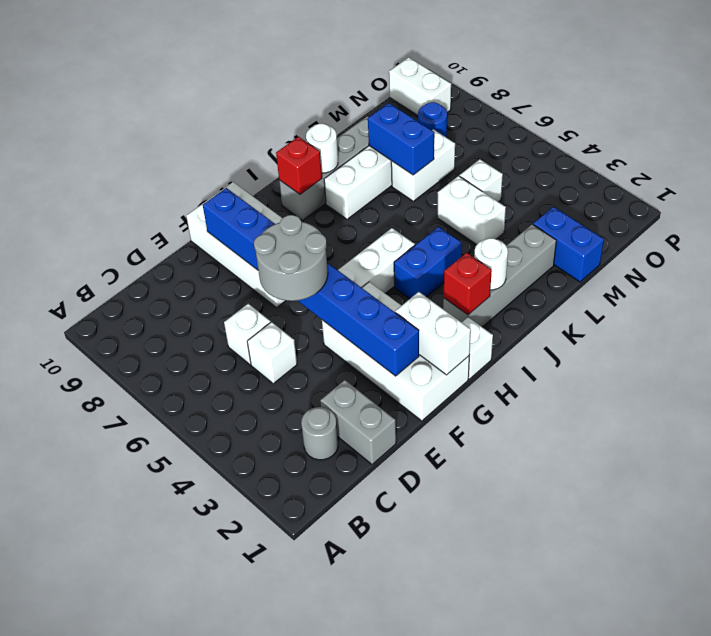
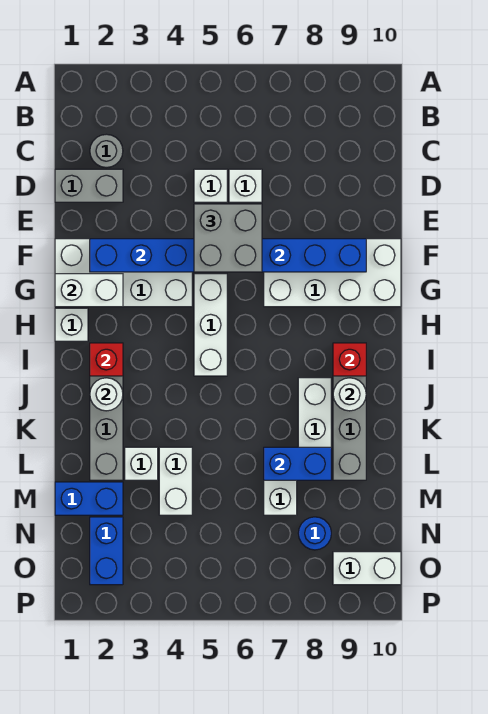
grey round brick E5:F6 level 3 -> grey brick E5:F6 level 3
blue brick I4:J4 level 1 -> blue brick N2:O2 level 1
white brick L4:L5 level 1 -> white brick L4:M4 level 1
white brick M5 level 1 -> white brick L3 level 1

